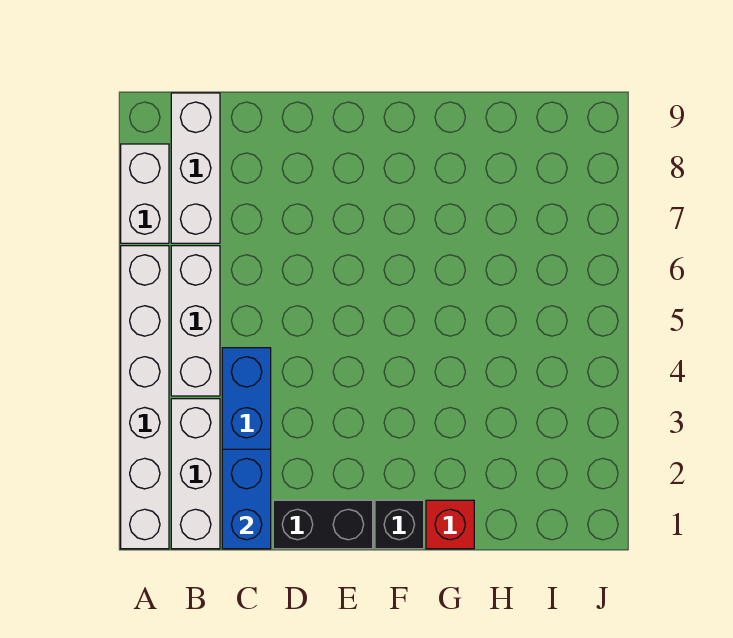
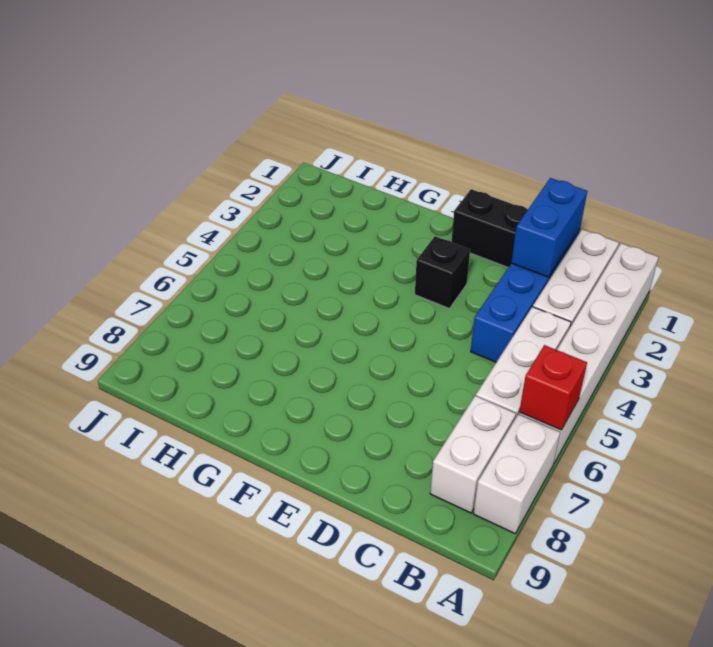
white brick B7:B9 level 1 -> white brick B7:B8 level 1
black brick F1 level 1 -> black brick E3 level 1
red brick G1 level 1 -> red brick A6 level 2

